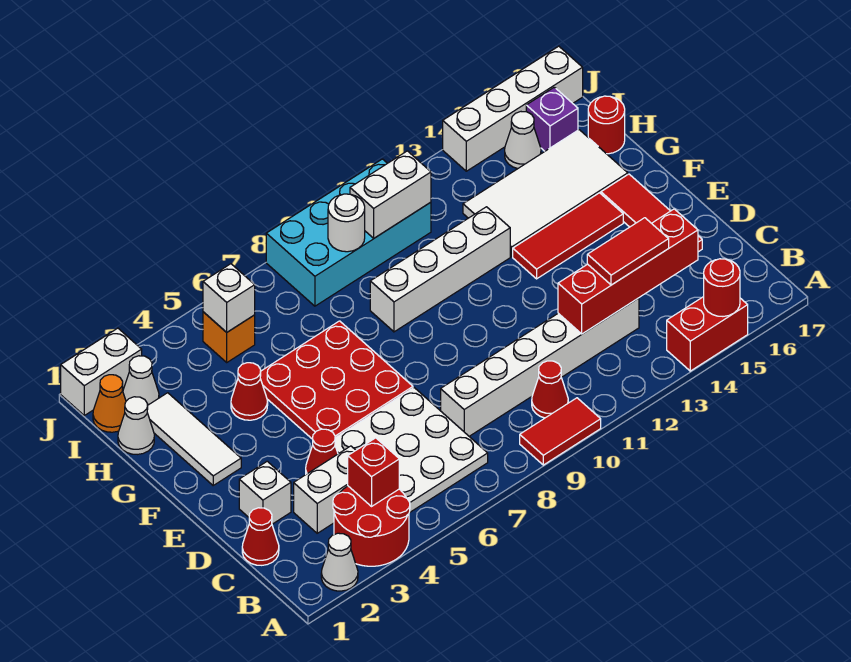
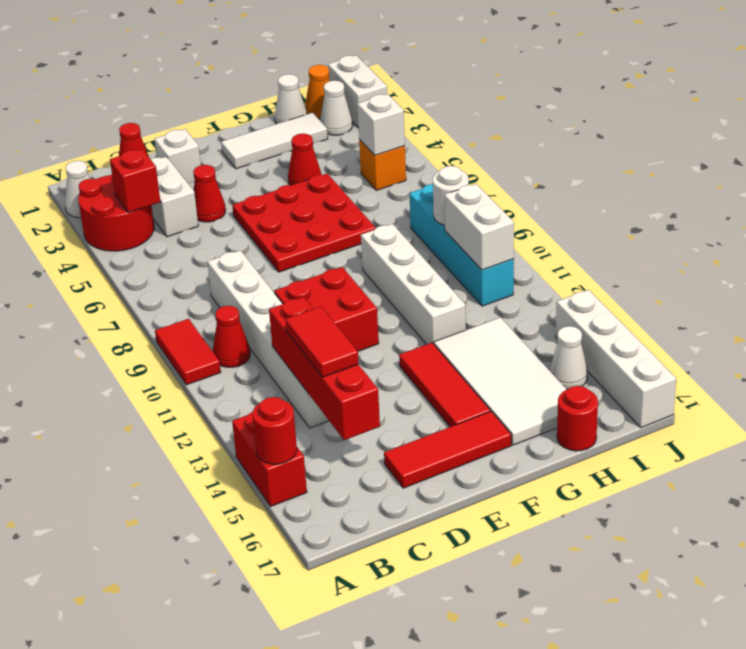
white plate B5:D7 level 1 -> none
none -> red brick D10:E11 level 1
cyan brick I8:J11 level 1 -> cyan brick I8:I11 level 1
purple brick I16 level 1 -> none

